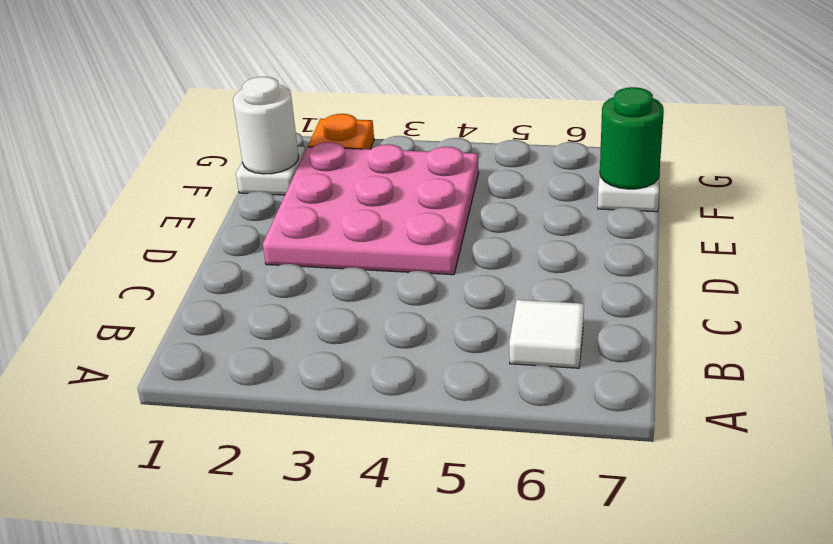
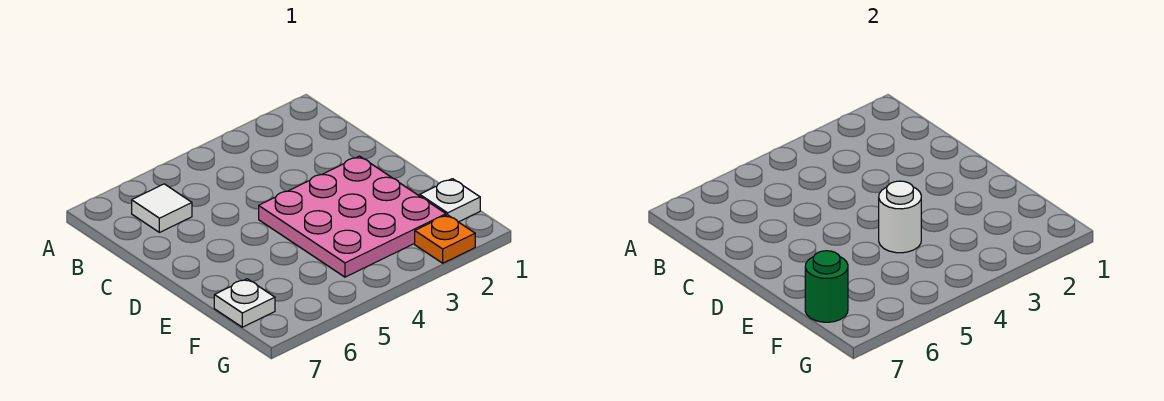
white round brick F1 level 2 -> white round brick E4 level 2

